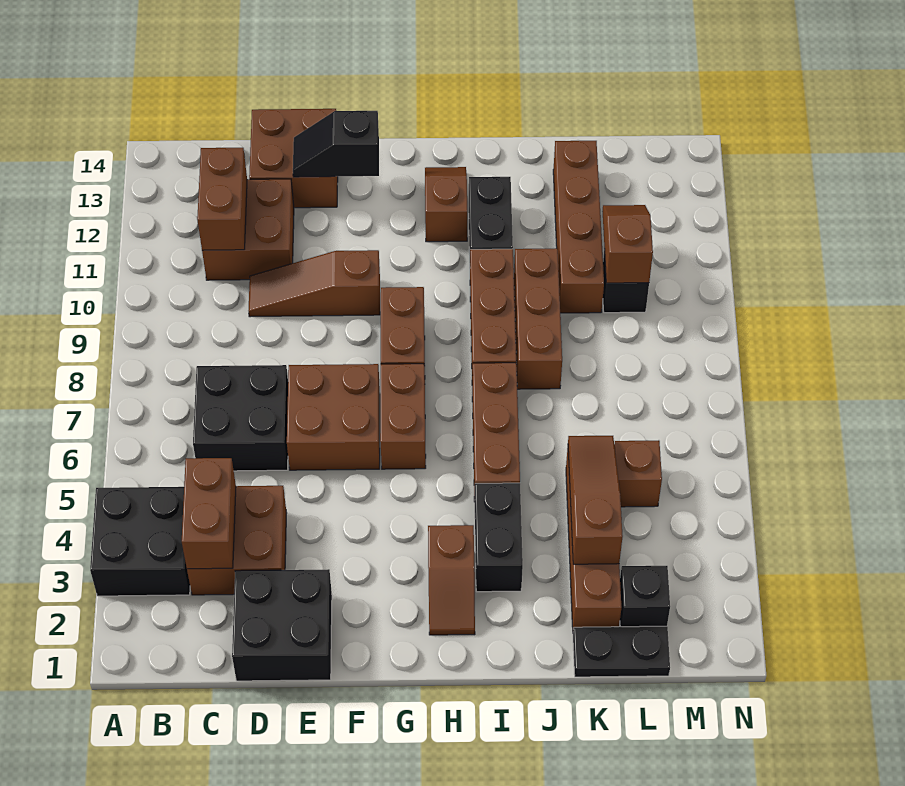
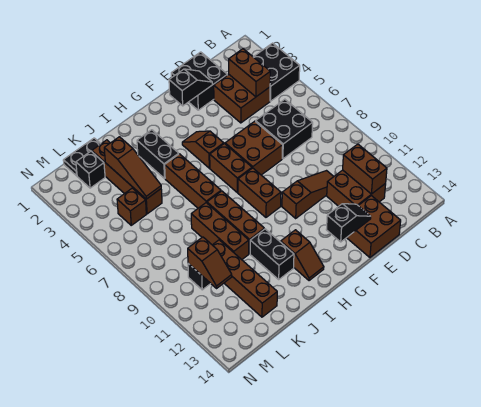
none -> black slope E2:F2 level 2 top F
brown slope H2:H3 level 1 top 3 -> brown slope G4:G5 level 1 top 5

